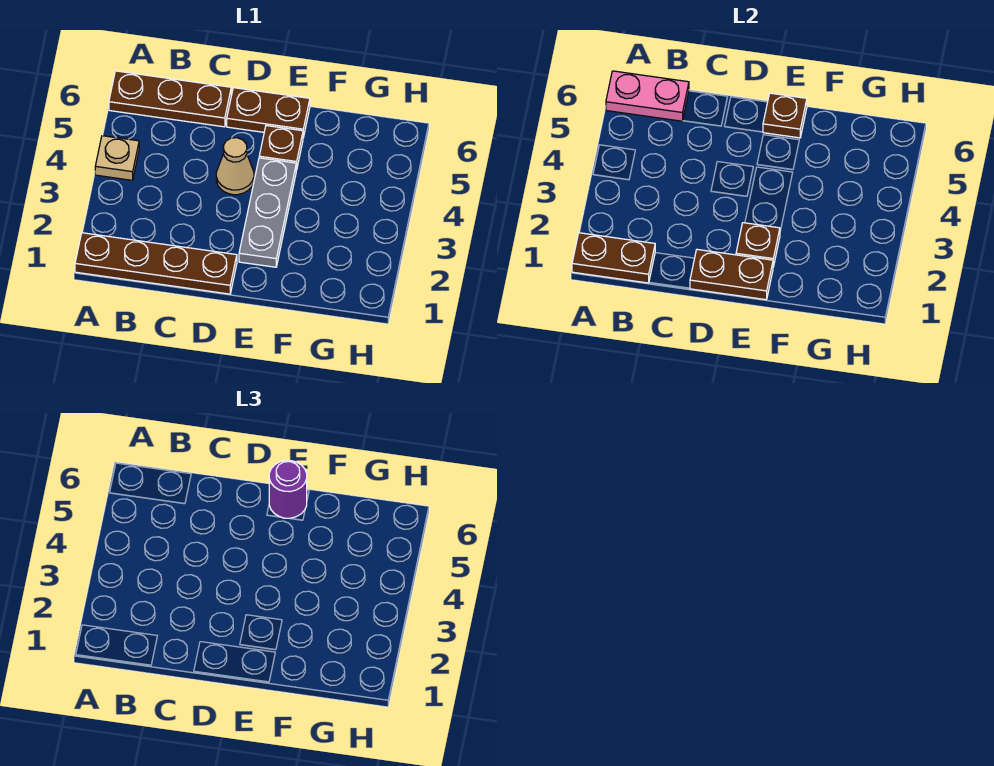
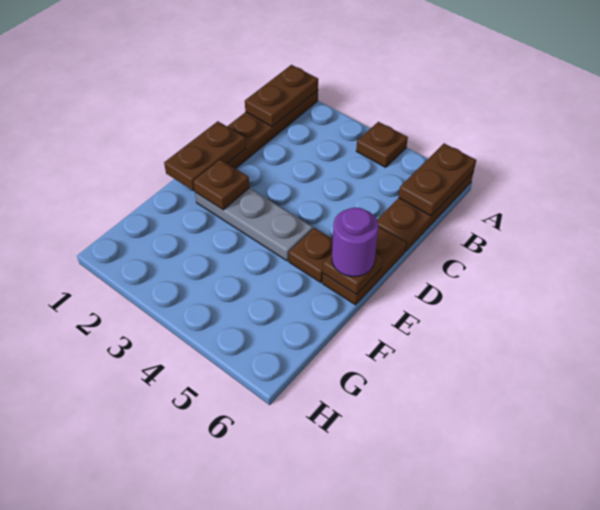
tan plate A4 level 1 -> brown plate A4 level 1
pink plate A6:B6 level 2 -> brown plate A6:B6 level 2
tan cone D4 level 1 -> none

